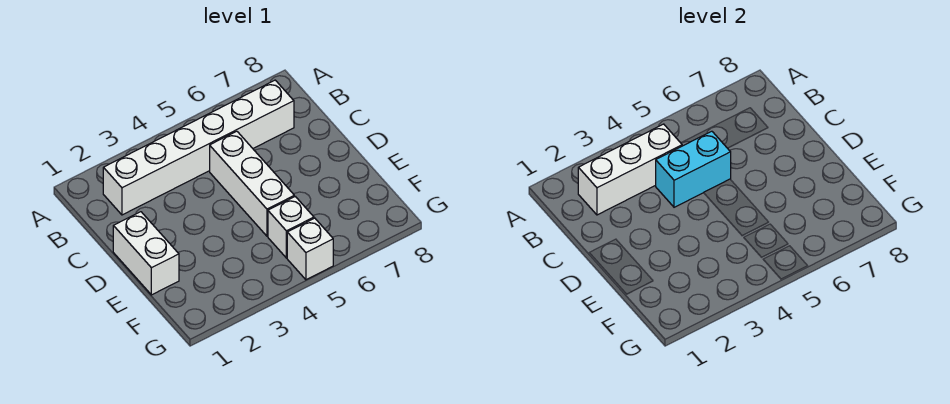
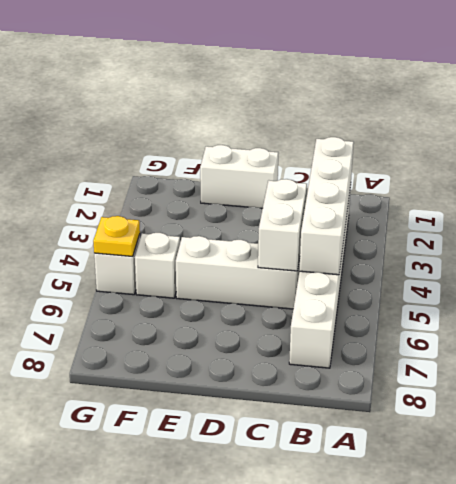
white brick B2:B4 level 2 -> white brick B2:B5 level 2
cyan brick C4:C5 level 2 -> white brick C4:C5 level 2
none -> yellow plate G5 level 2

